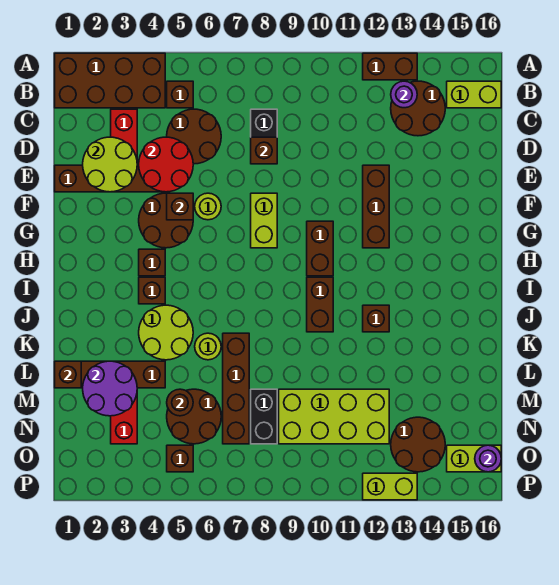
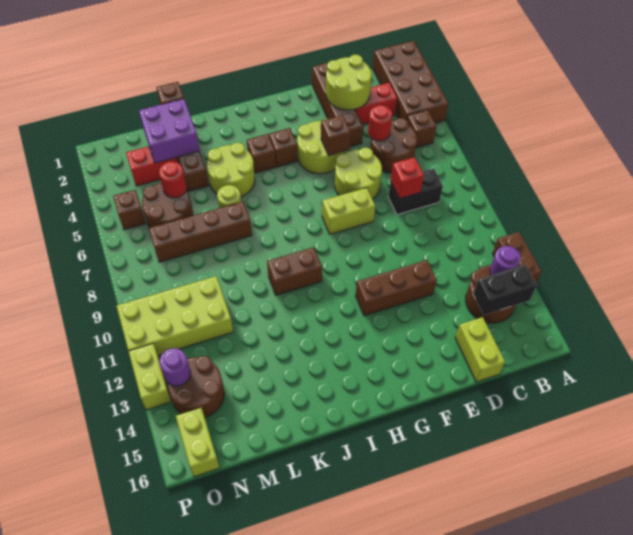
lime brick B15:B16 level 1 -> lime brick D15:D16 level 1
red round brick D4:E5 level 2 -> red round brick D5 level 2
brown brick D8 level 2 -> red brick D8 level 2
brown round brick F4:G5 level 1 -> lime round brick F4:G5 level 1
lime round brick F6 level 1 -> lime round brick E6:F7 level 1
brown brick G10:H10 level 1 -> none
brown brick J12 level 1 -> none
purple round brick L2:M3 level 2 -> purple brick L2:M3 level 2
brown round brick M5 level 2 -> red round brick M5 level 2
black brick M8:N8 level 1 -> black brick B14:C14 level 2
lime brick M9:N12 level 1 -> lime brick M10:P11 level 1
purple round brick O16 level 2 -> purple round brick O13 level 2

